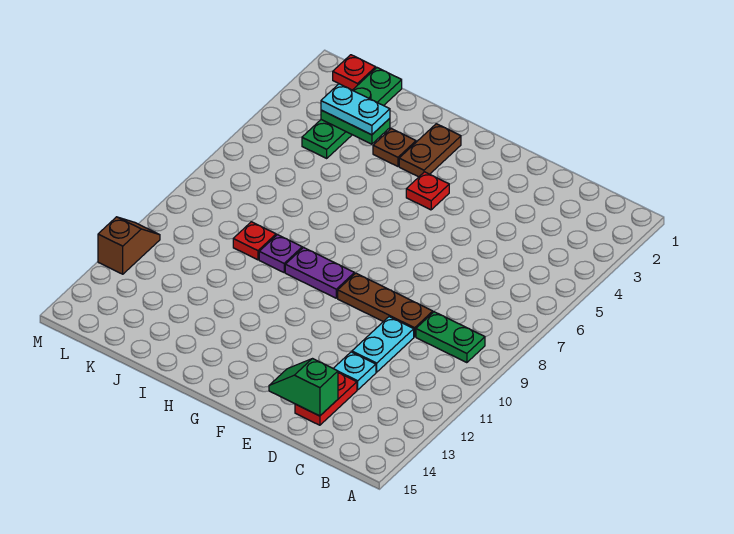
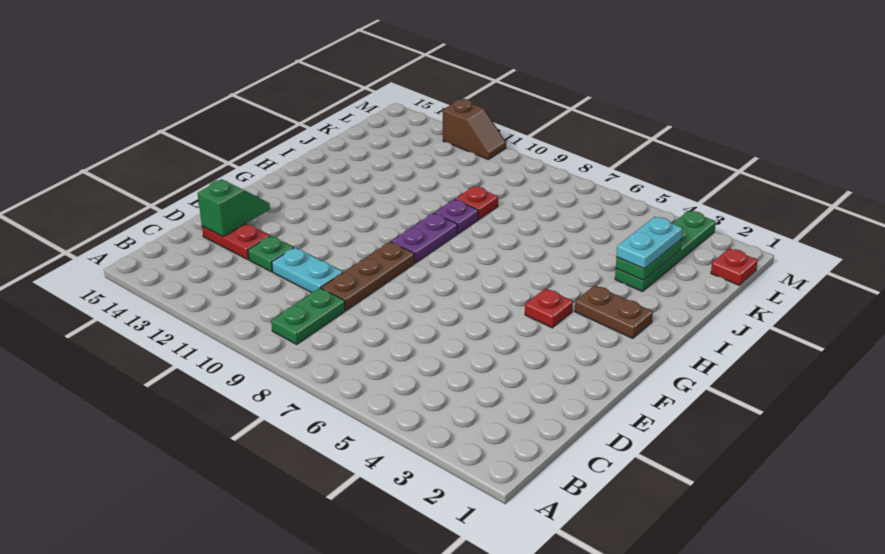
cyan plate D12 level 1 -> green plate D12 level 1
brown plate I3 level 1 -> none
green plate K1:K4 level 1 -> green plate J3:M3 level 1

